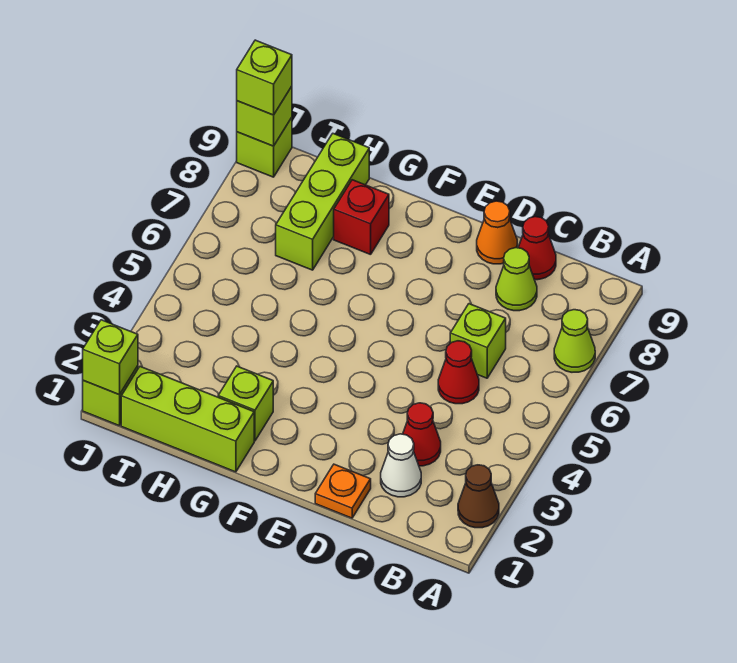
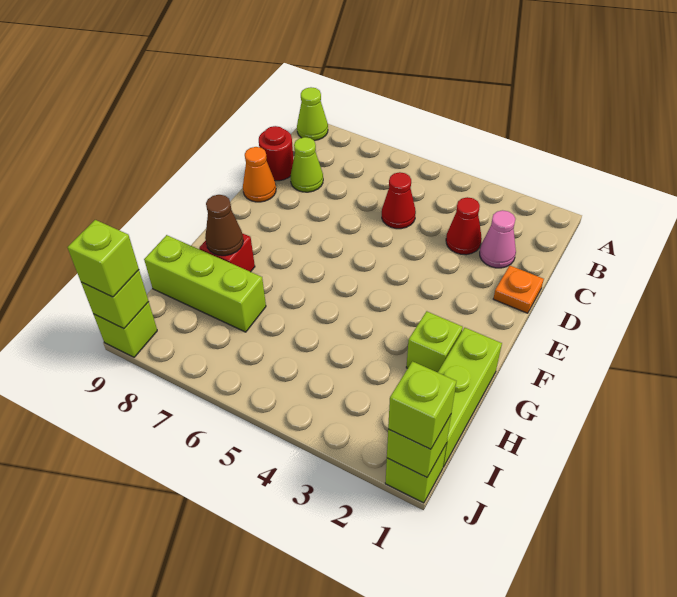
brown cone A2 level 1 -> brown cone G8 level 2
lime cone A7 level 1 -> lime cone A9 level 1
white cone C2 level 1 -> pink cone C2 level 1
lime brick C6 level 1 -> lime brick J1 level 3
red cone C9 level 1 -> red round brick C9 level 1

